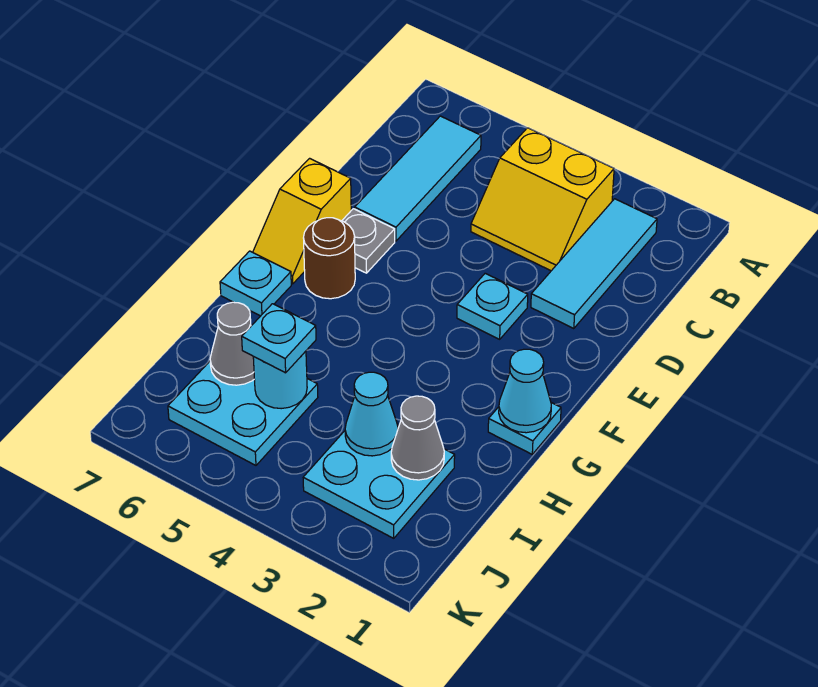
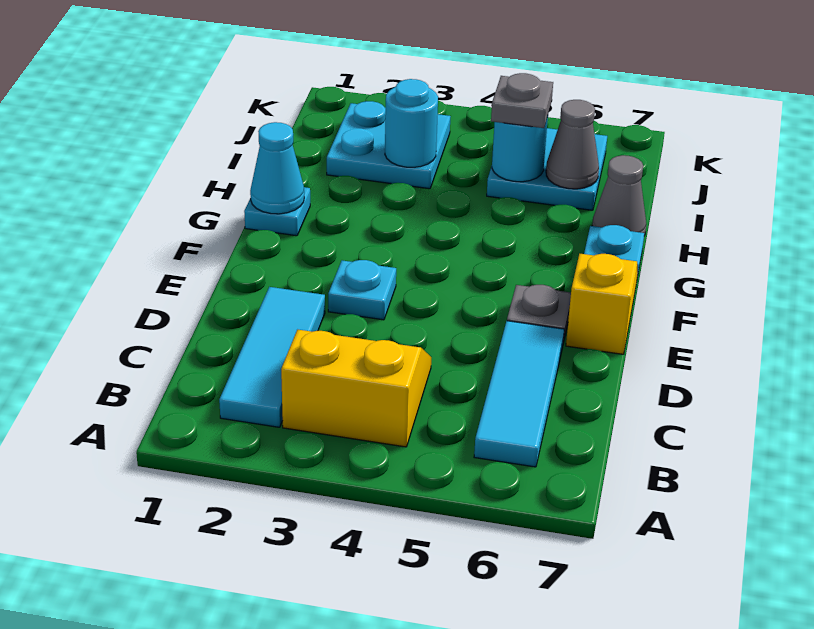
brown round brick F6 level 1 -> none
grey cone I2 level 2 -> grey cone H7 level 1
cyan cone I3 level 2 -> cyan round brick I3 level 2
cyan plate I5 level 3 -> grey plate I5 level 3

